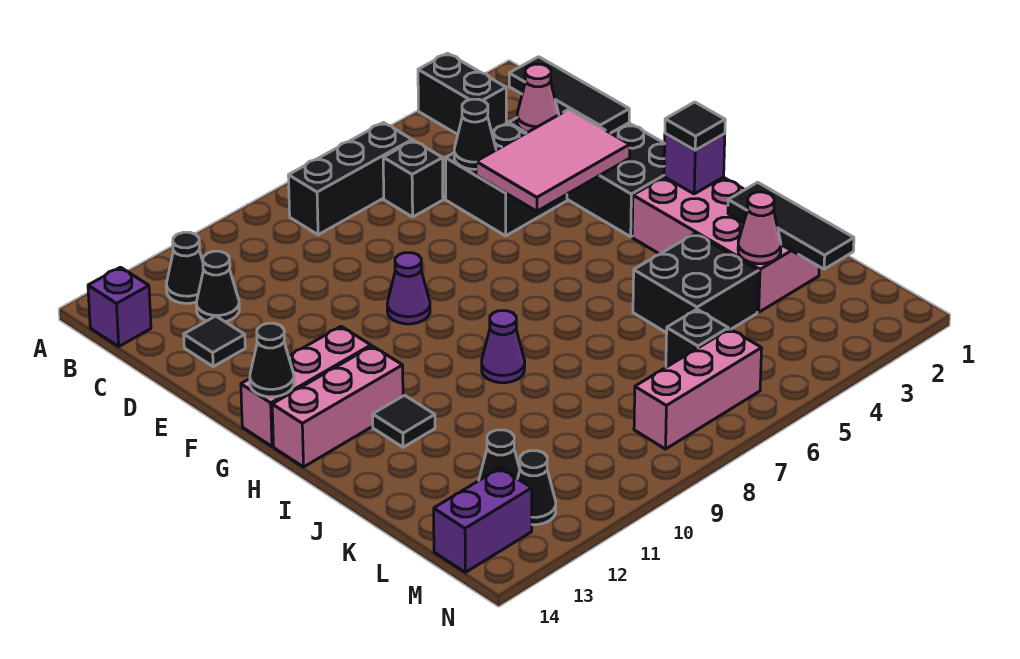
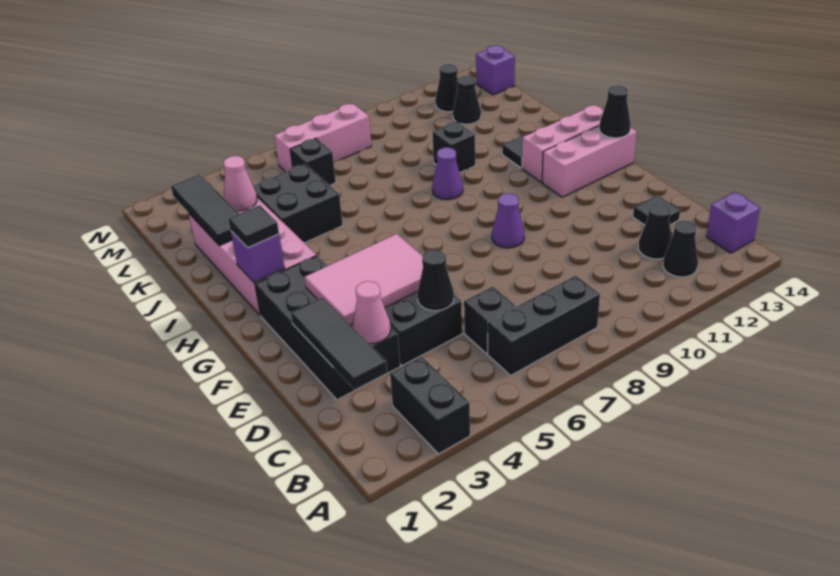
none -> black brick J10 level 1
purple brick M13:M14 level 1 -> purple brick M14 level 1

